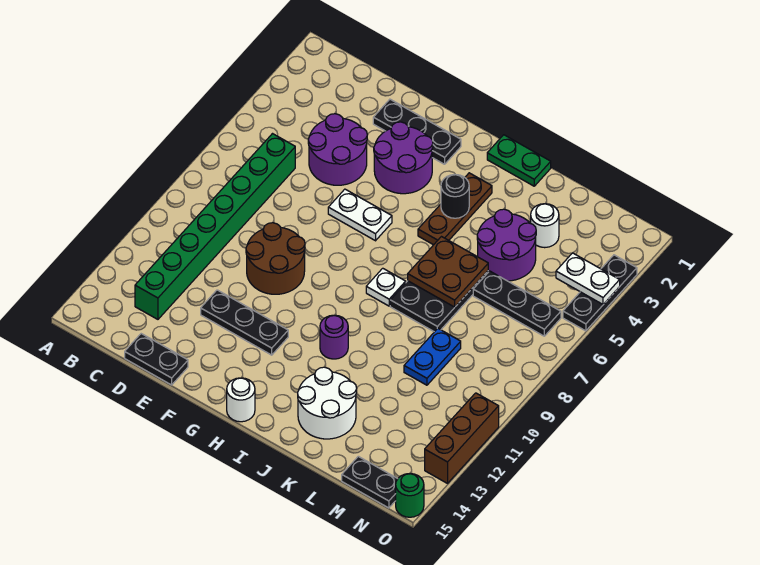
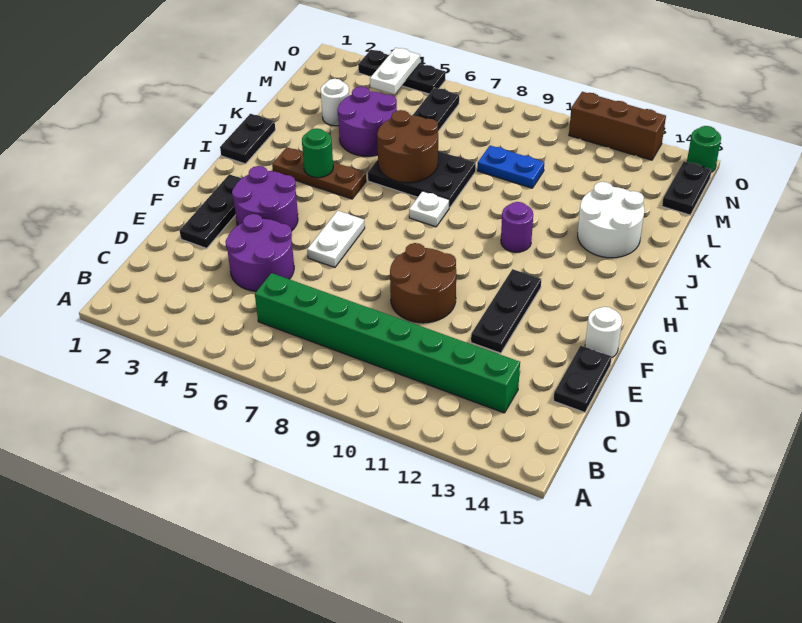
white round brick H15 level 1 -> white round brick F15 level 1
green plate I1:J1 level 1 -> black plate I1:J1 level 1
black round brick I4 level 2 -> green round brick I4 level 2
brown plate J6:K7 level 2 -> brown round brick J6:K7 level 2

